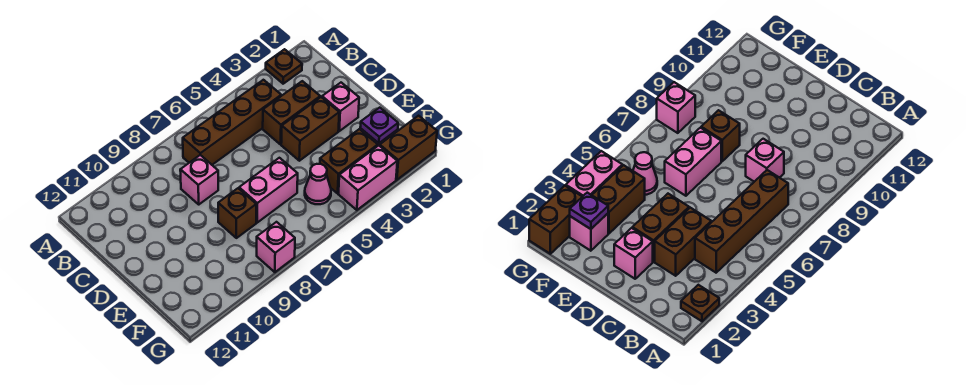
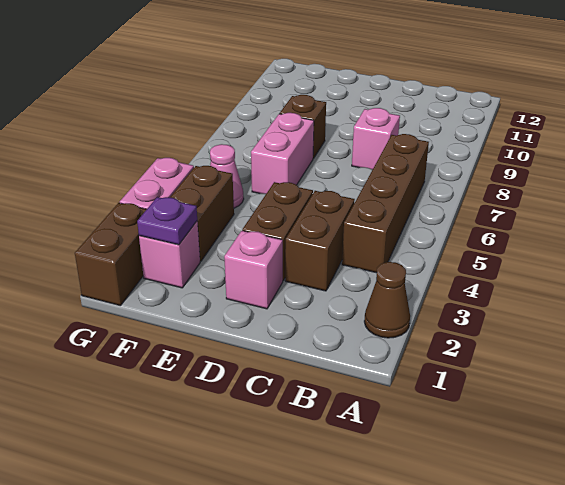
brown plate A2 level 1 -> brown cone A2 level 1
pink brick G8 level 1 -> none

